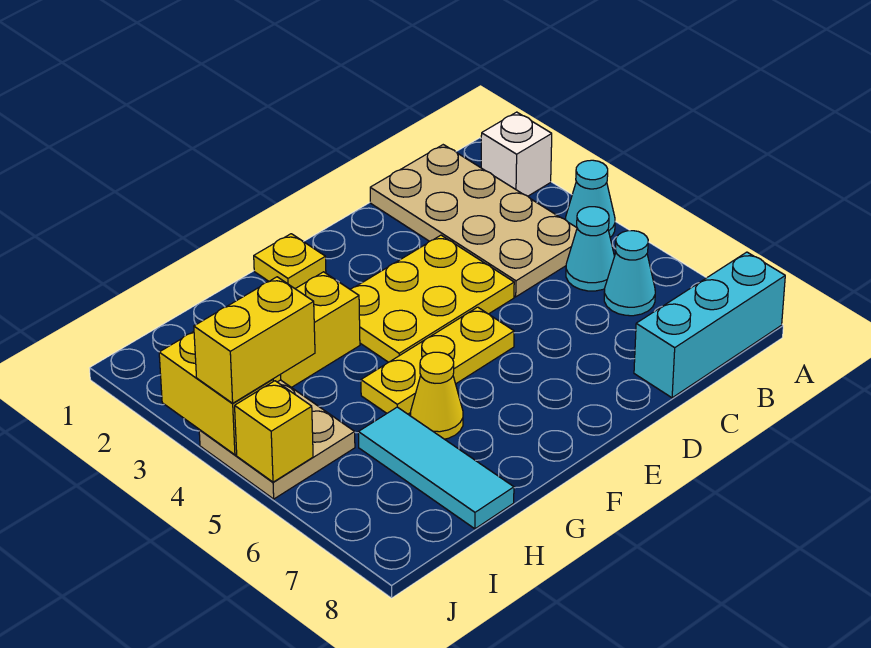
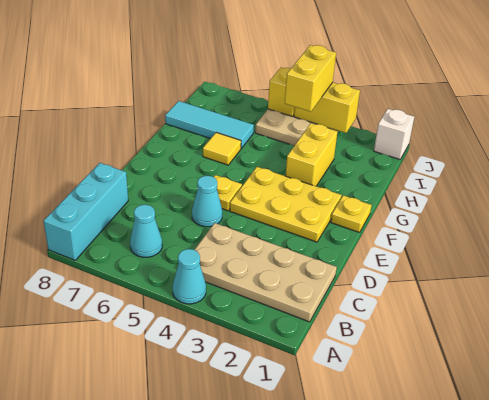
white brick A2 level 1 -> white brick J1 level 1
cyan cone B5 level 1 -> cyan cone D5 level 1
yellow plate D3:F4 level 1 -> yellow plate E2:F4 level 1
yellow plate E5:G5 level 1 -> yellow plate E5 level 1
yellow cone G6 level 1 -> yellow tile G6 level 1

